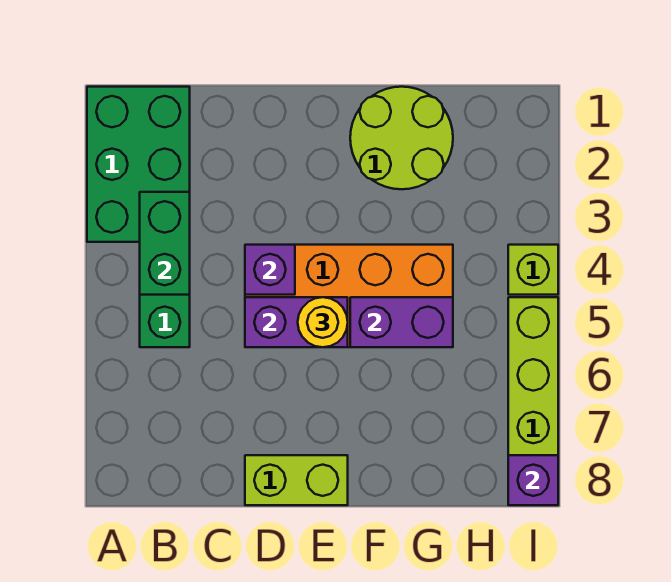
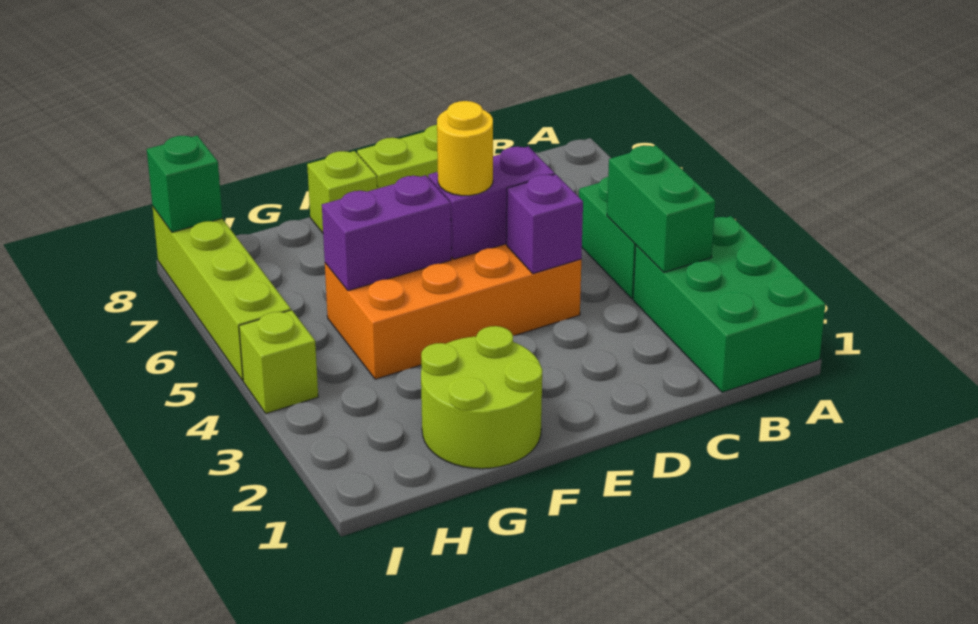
none -> lime brick F8 level 1
purple brick I8 level 2 -> green brick I8 level 2

